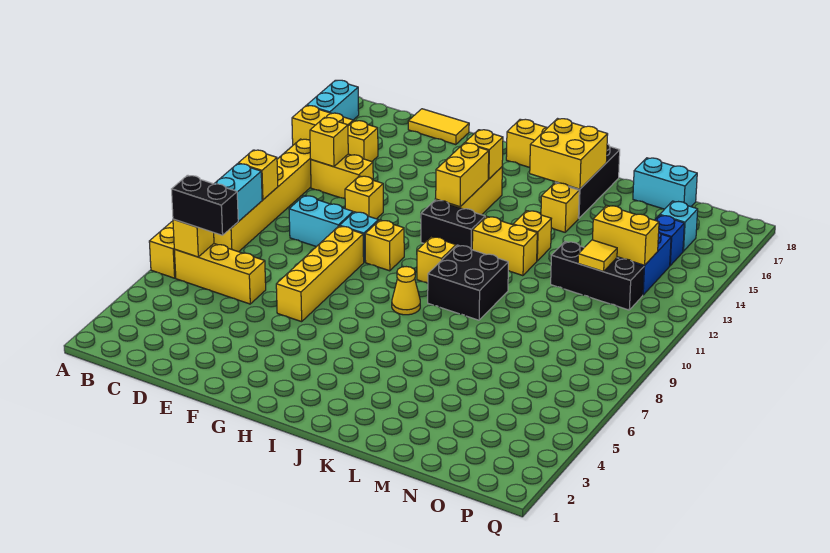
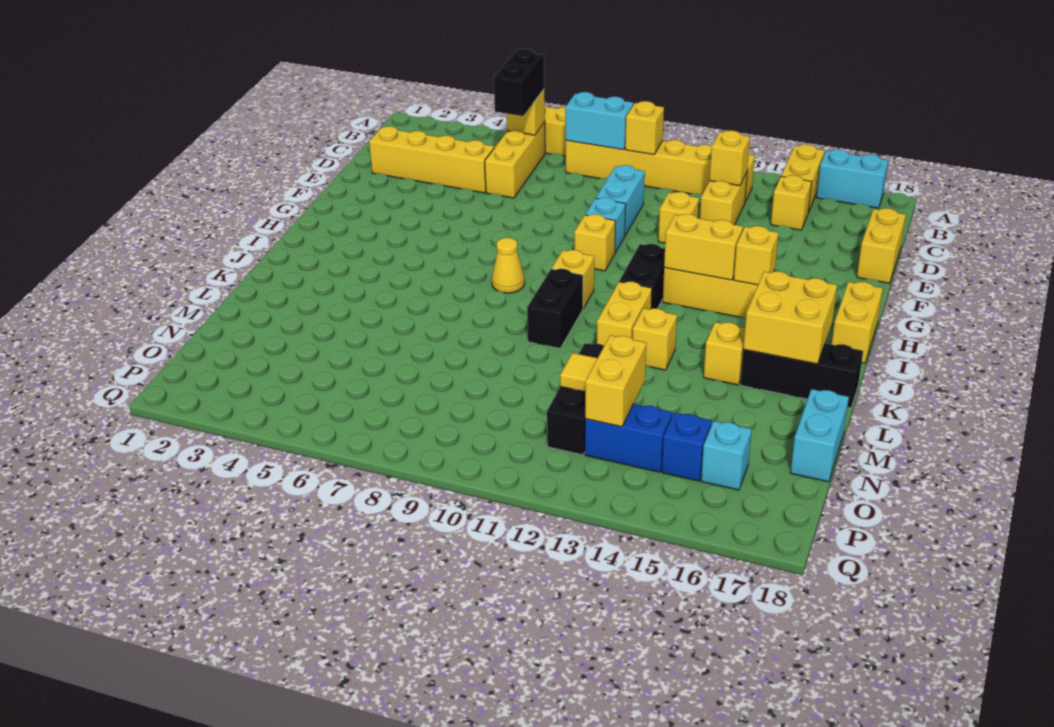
yellow tile D18:E18 level 1 -> yellow brick D18:E18 level 1
yellow brick F6:F9 level 1 -> yellow brick D2:D5 level 1
black brick J9:K10 level 1 -> black brick J10:K10 level 1

